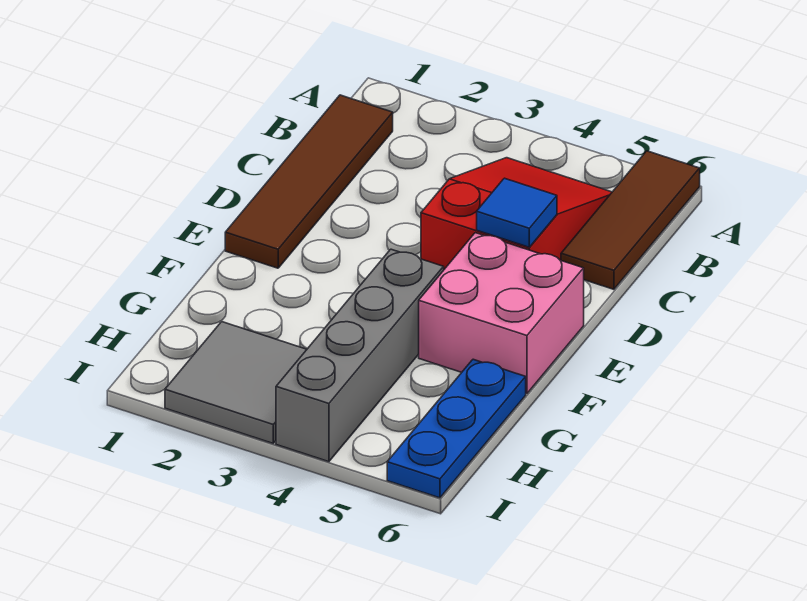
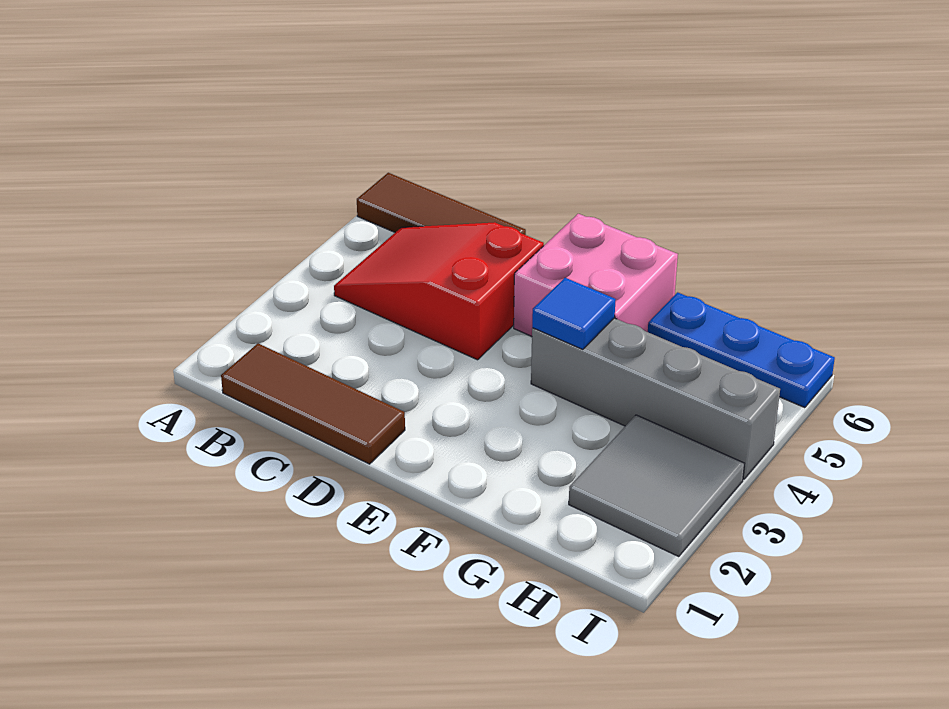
brown tile B1:E1 level 1 -> brown tile B1:D1 level 1
blue tile D5 level 2 -> blue tile F4 level 2

